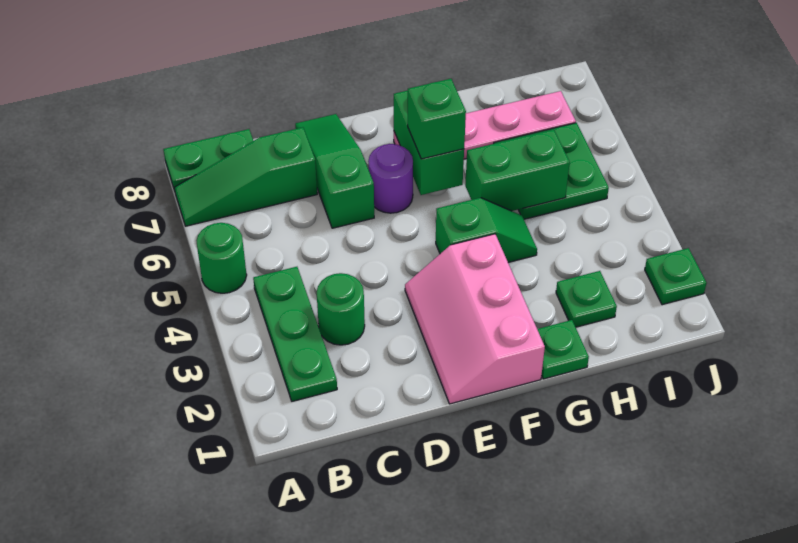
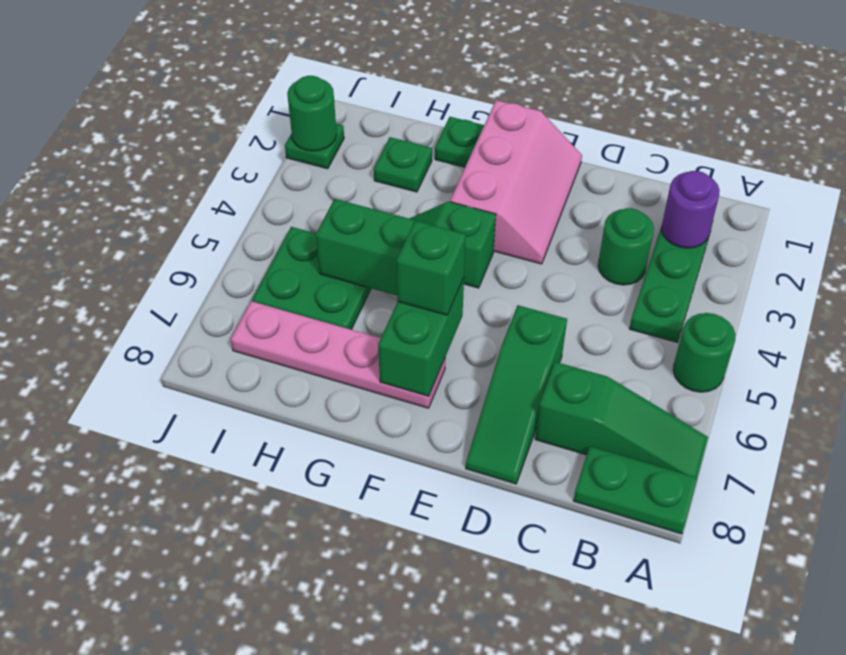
purple round brick E6 level 1 -> purple round brick B2 level 2
none -> green round brick J2 level 2

